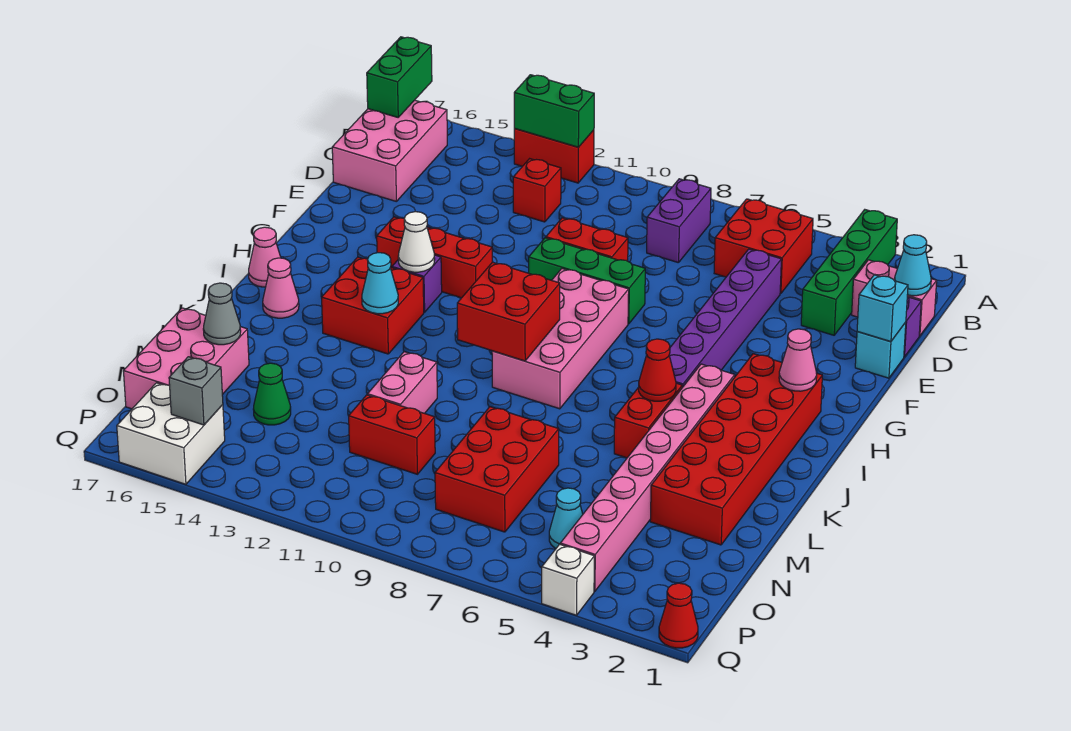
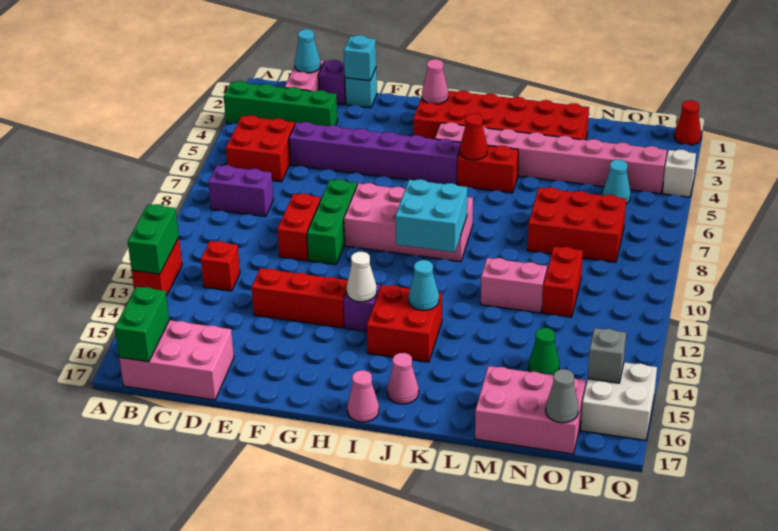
green brick A17:B17 level 2 -> green brick B16:B17 level 2
red brick G12:G14 level 1 -> red brick E13:G13 level 1
red brick I9:J10 level 2 -> cyan brick I9:J10 level 2
grey cone M16 level 2 -> grey cone O17 level 2

